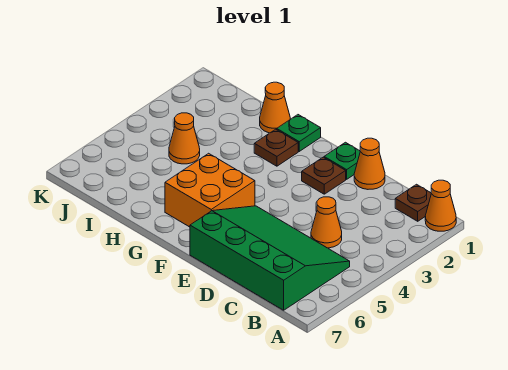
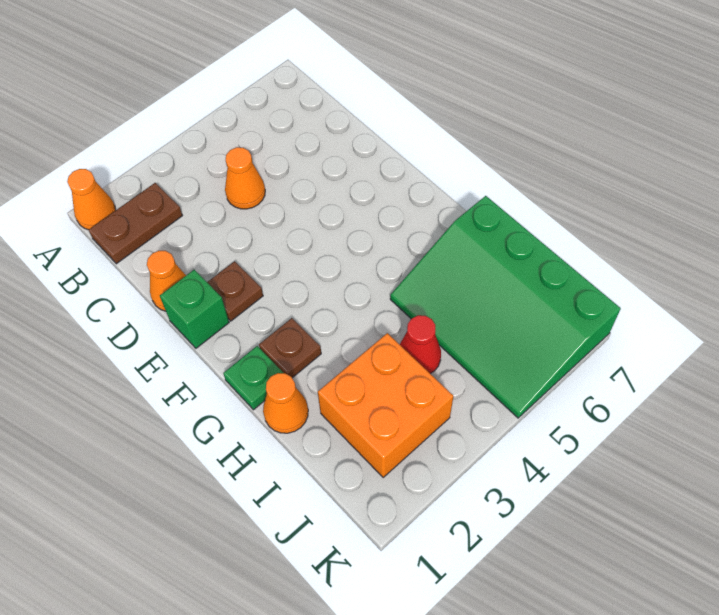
brown plate B1 level 1 -> brown plate B1:B2 level 1
green slope B5:E7 level 1 top 7 -> green slope H5:K7 level 1 top 7
green plate E1 level 1 -> green brick E1 level 1
orange brick F5:G6 level 1 -> orange brick I2:J3 level 1
orange cone I4 level 1 -> red cone I4 level 1

